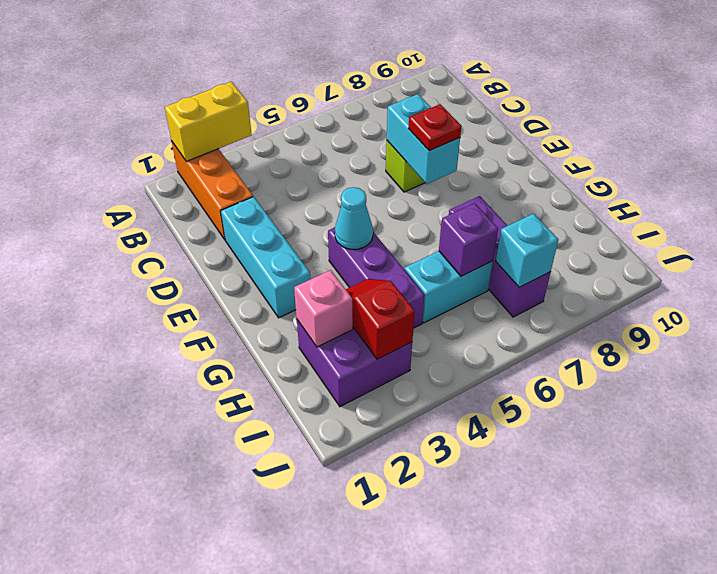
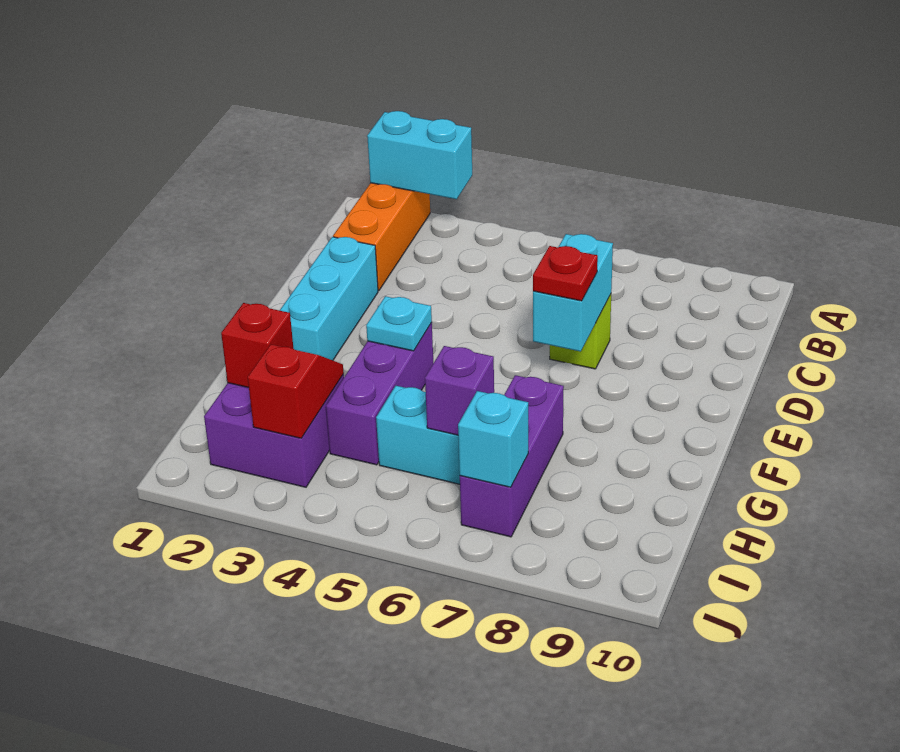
yellow brick A2:A3 level 2 -> cyan brick A2:A3 level 2
cyan cone F4 level 2 -> cyan plate F4 level 2
pink brick H2 level 2 -> red brick H2 level 2

